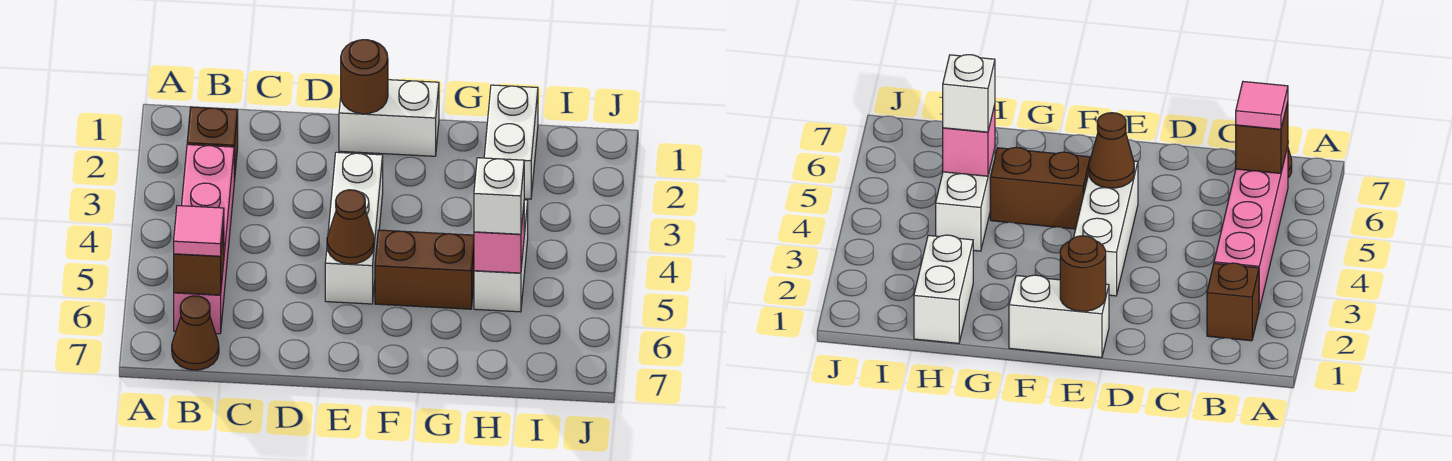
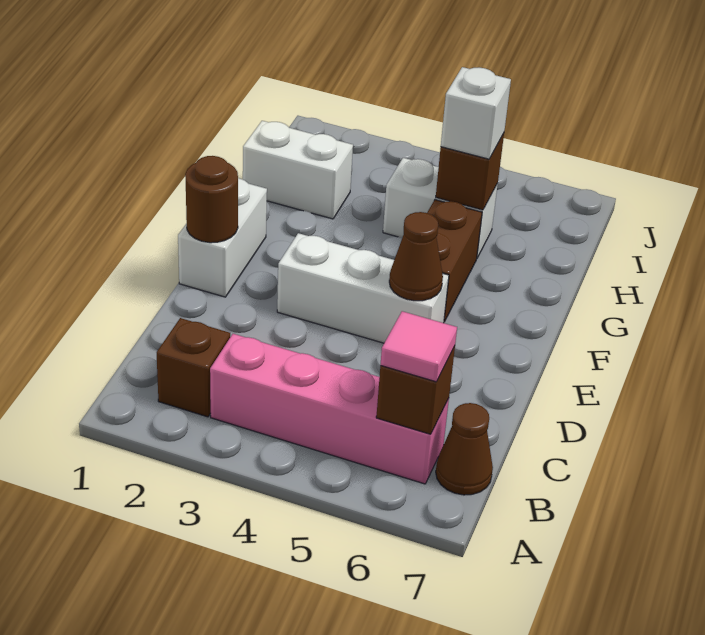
pink brick H5 level 2 -> brown brick H5 level 2

